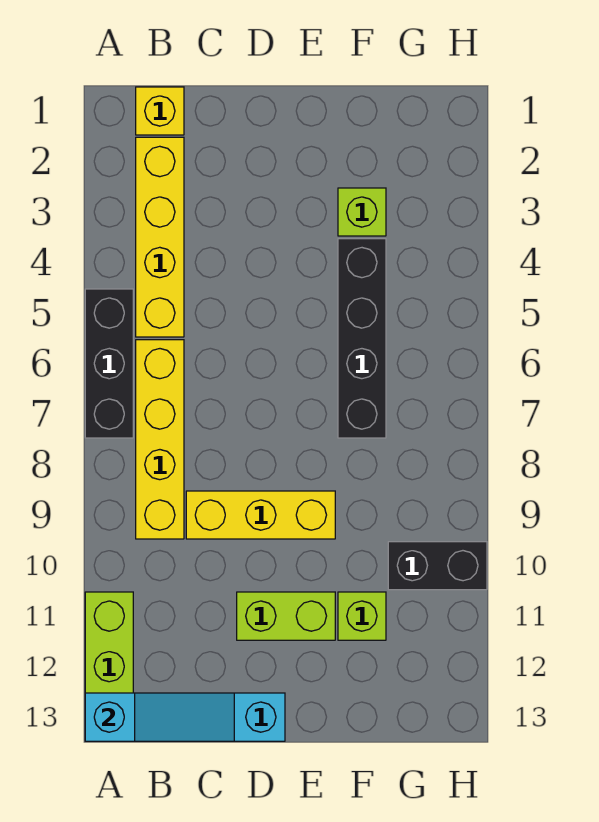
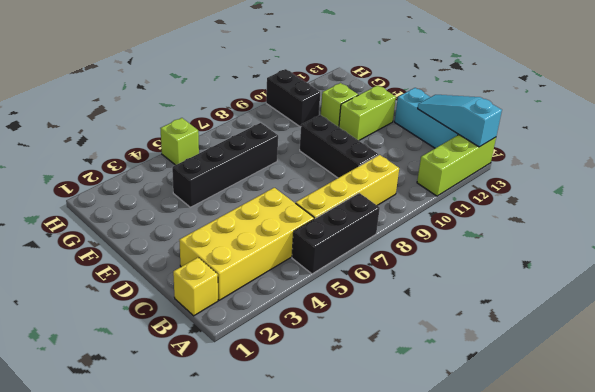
yellow brick B2:B5 level 1 -> yellow brick B2:C5 level 1
yellow brick C9:E9 level 1 -> black brick C9:E9 level 1
lime brick D11:E11 level 1 -> lime brick E11:E12 level 1
lime brick F3 level 1 -> lime brick H5 level 1

